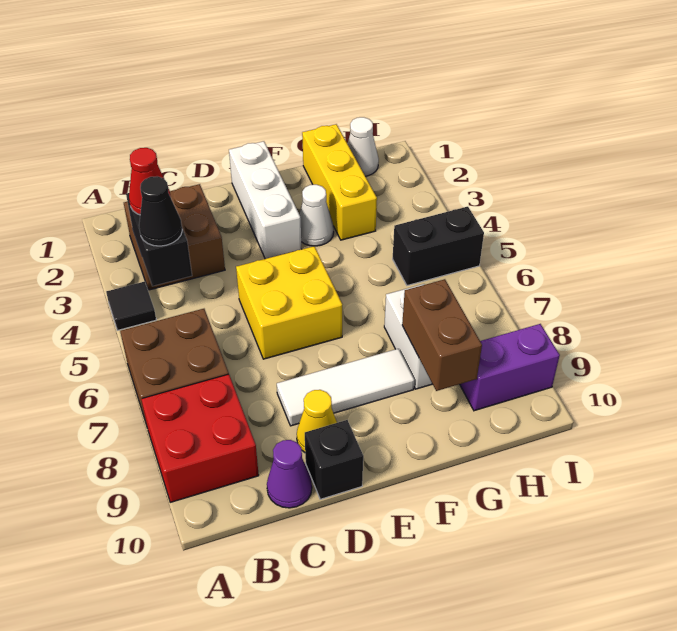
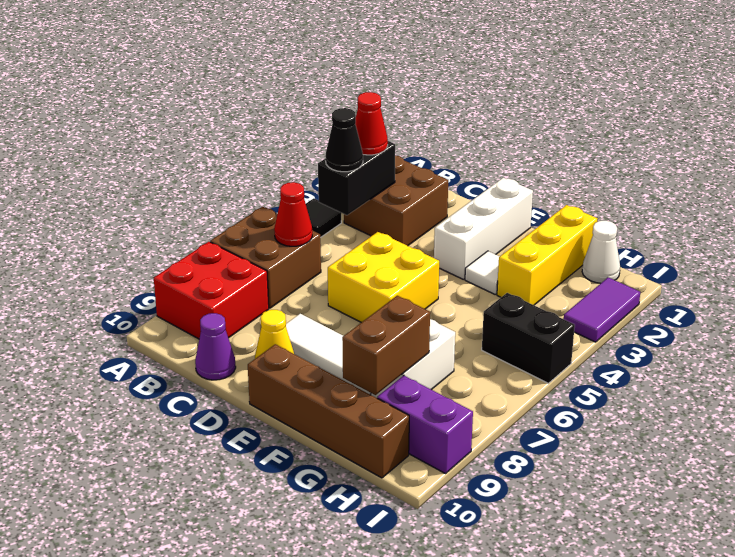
none -> red cone B6 level 2
black brick D10 level 1 -> none
none -> brown brick E10:H10 level 1
white cone F3 level 1 -> white tile F3 level 1
none -> purple tile I2:I3 level 1

